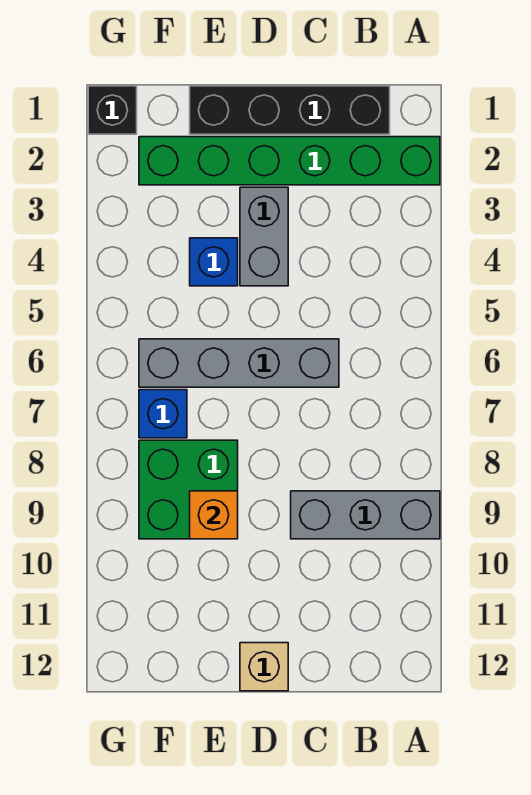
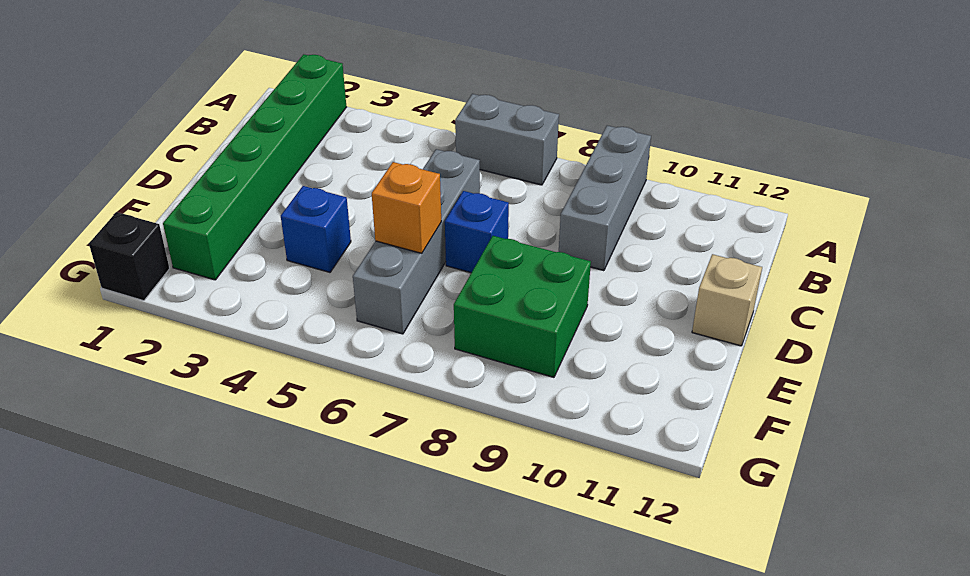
black brick B1:E1 level 1 -> none
grey brick D3:D4 level 1 -> grey brick A6:A7 level 1
orange brick E9 level 2 -> orange brick E6 level 2
blue brick F7 level 1 -> blue brick D7 level 1

